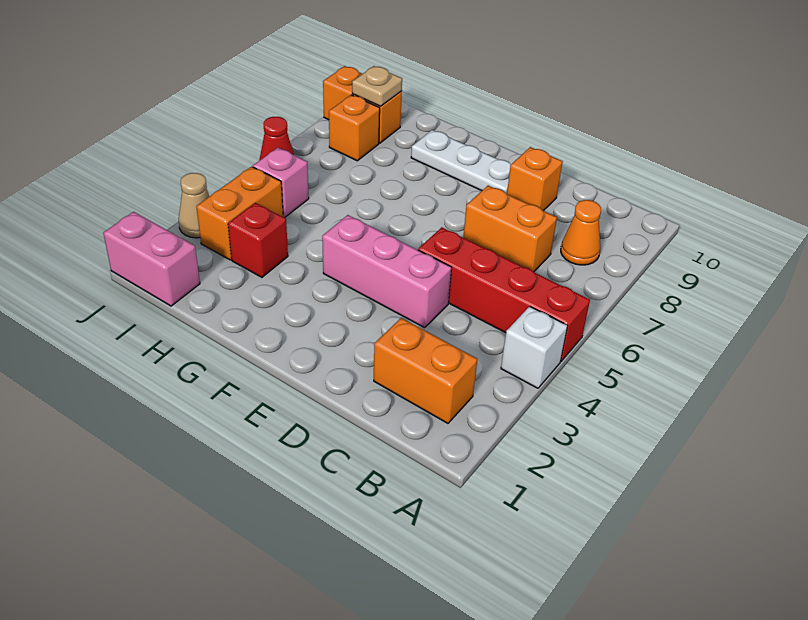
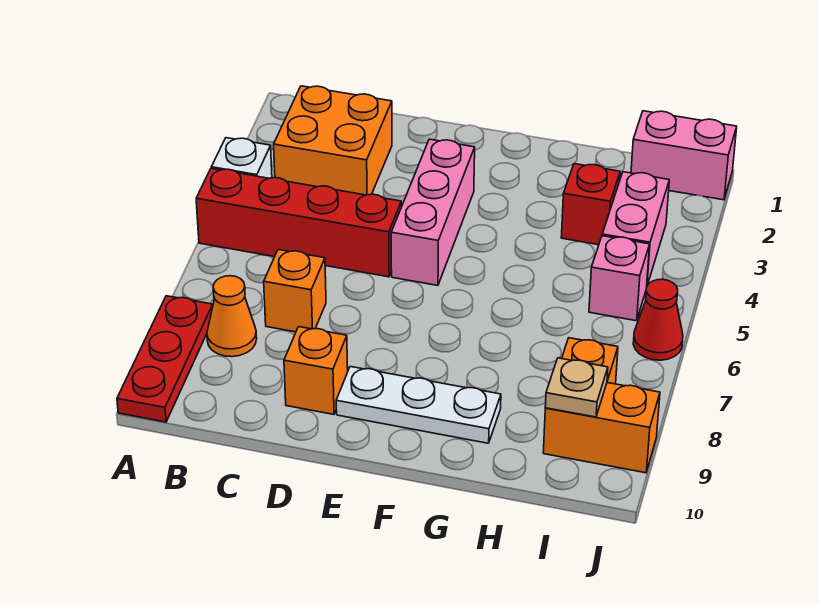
none -> red plate A8:A10 level 1
orange brick B2:C2 level 1 -> orange brick B2:C3 level 1
orange brick C7:D7 level 1 -> orange brick C7 level 1
pink brick D4:F4 level 1 -> pink brick E3:E5 level 1
orange brick I3:I4 level 1 -> pink brick I3:I4 level 1
tan cone J3 level 1 -> none

